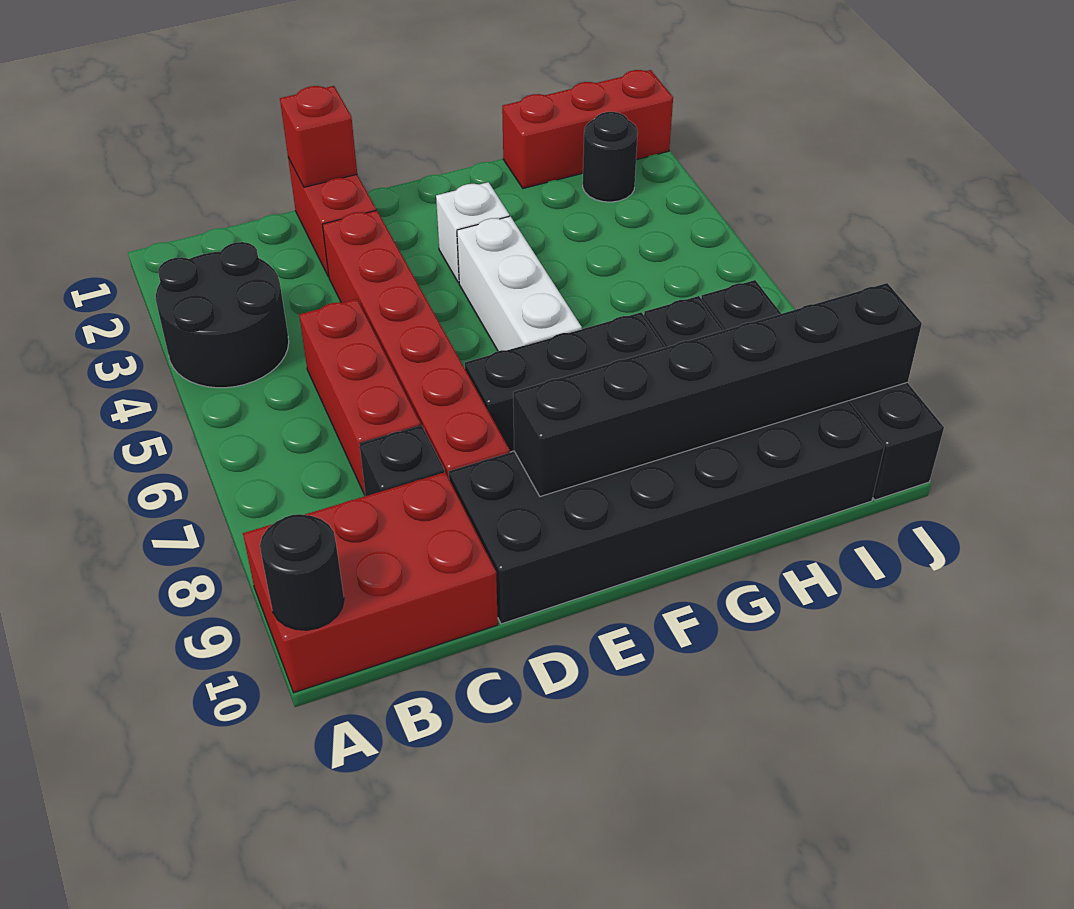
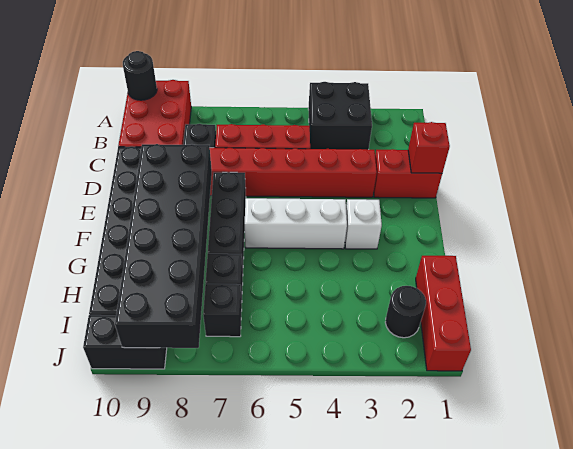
black round brick A3:B4 level 1 -> black brick A3:B4 level 1
black brick E9:J9 level 2 -> black brick E8:J9 level 2

